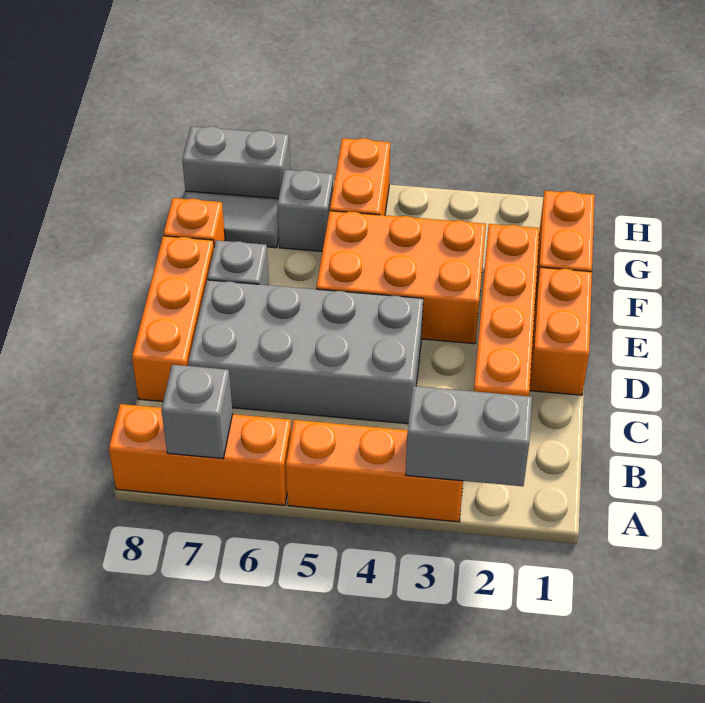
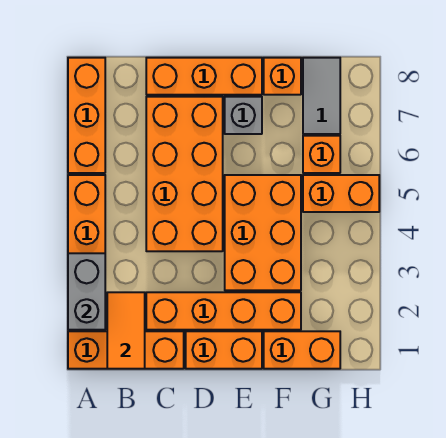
none -> orange brick A1:C1 level 1
grey brick A7 level 2 -> none
none -> orange tile B1:B2 level 2
grey brick C4:D7 level 1 -> orange brick C4:D7 level 1
grey brick G6 level 1 -> orange brick G6 level 1
grey brick H7:H8 level 1 -> none

